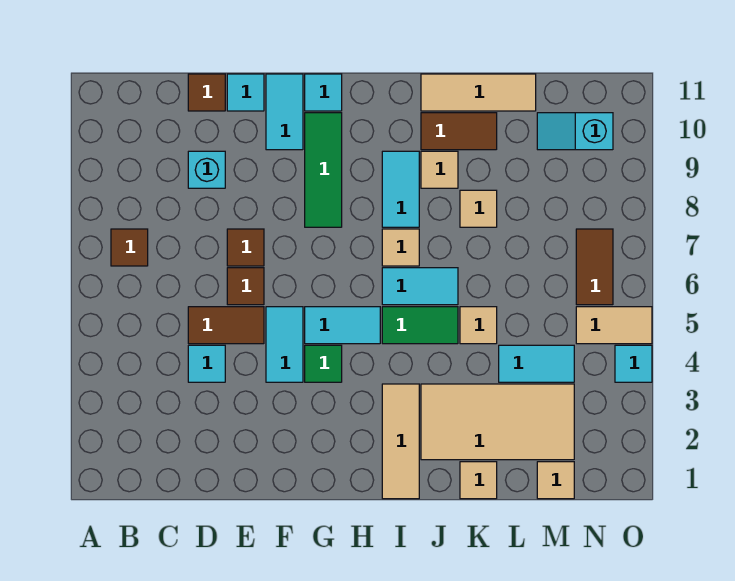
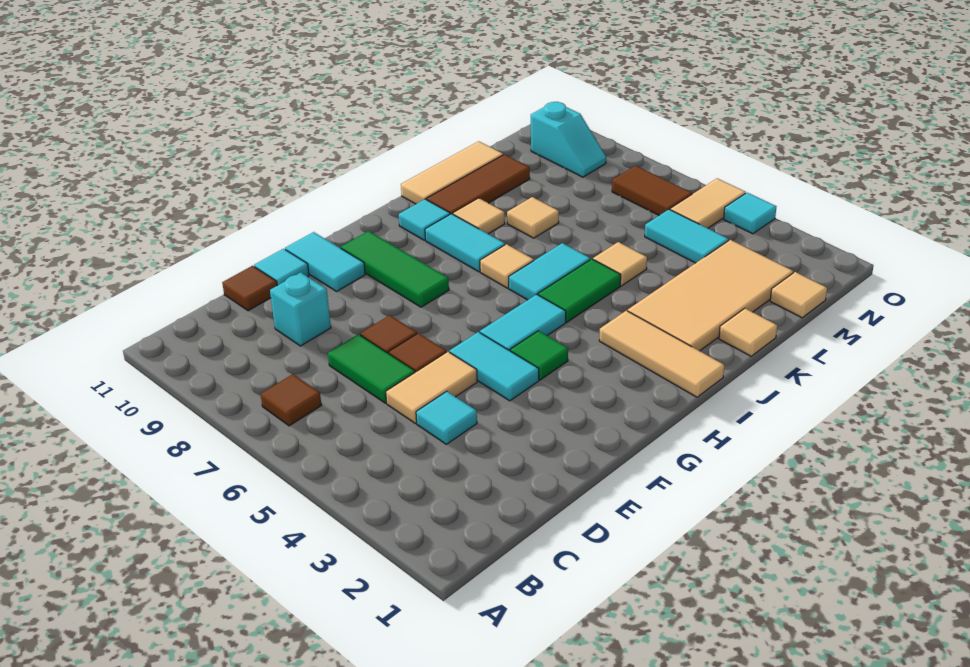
brown tile D5:E5 level 1 -> tan tile D5:E5 level 1
none -> green tile D6:D7 level 1
cyan tile G11 level 1 -> cyan tile I10 level 1
brown tile J10:K10 level 1 -> brown tile J10:L10 level 1
cyan tile L4:M4 level 1 -> cyan tile M4:M5 level 1
cyan slope M10:N10 level 1 top N -> cyan slope N9:N10 level 1 top 10

